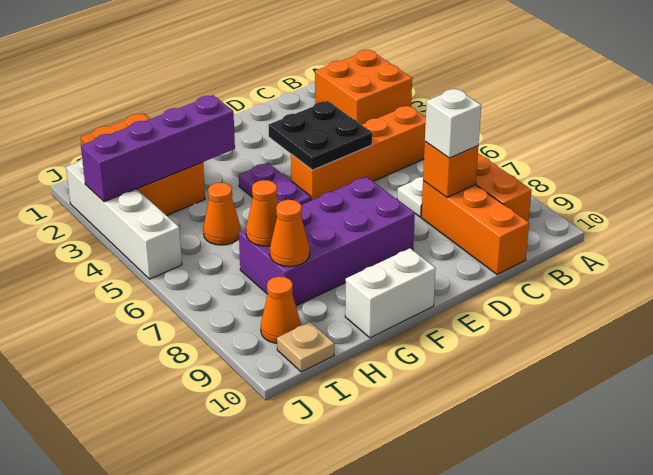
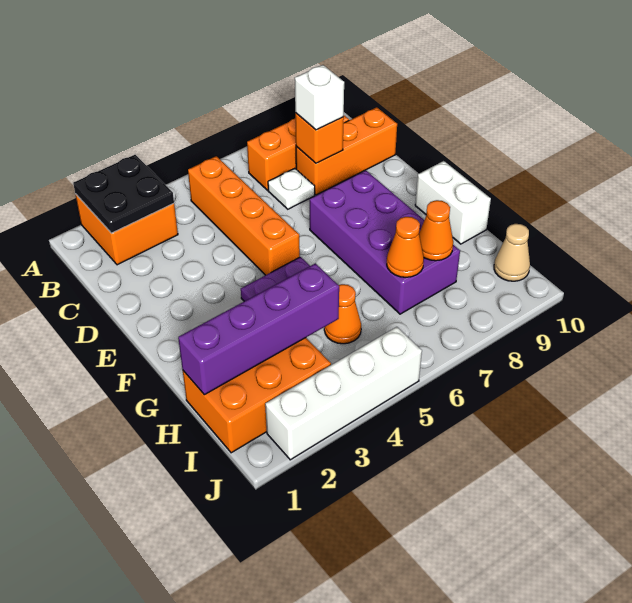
black plate D4:E5 level 2 -> black plate A2:B3 level 2
purple brick G3:J3 level 2 -> purple brick H1:H4 level 2
orange cone I9 level 1 -> none
tan plate I10 level 1 -> tan cone I10 level 1

